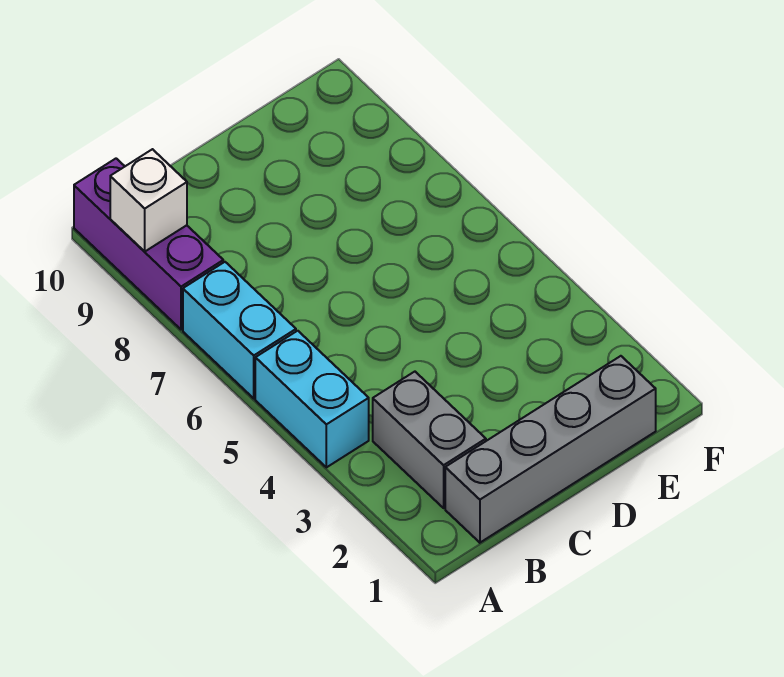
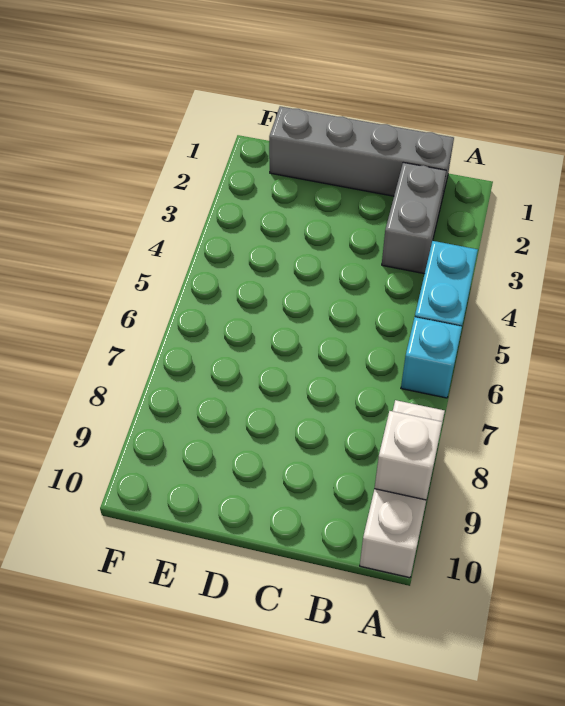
cyan brick A6:A7 level 1 -> cyan brick A6 level 1
purple brick A8:A10 level 1 -> white brick A8:A10 level 1

